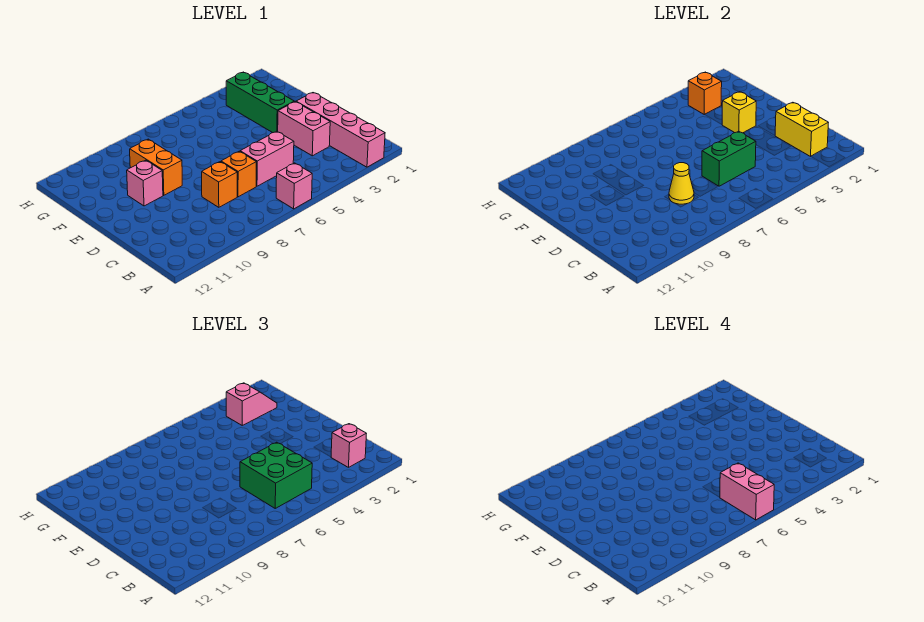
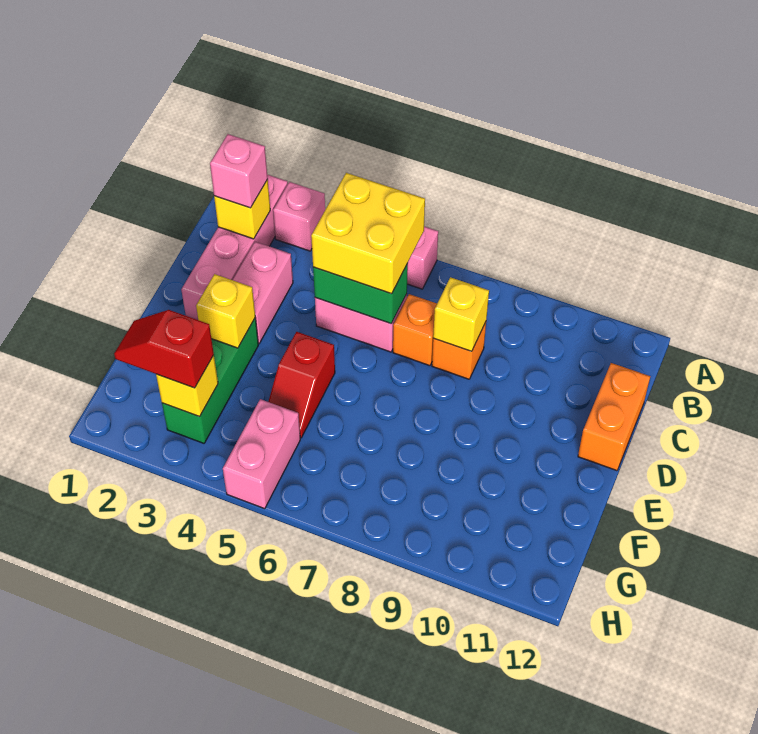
pink brick A6:B6 level 4 -> pink brick G5:H5 level 1
yellow brick B2:C2 level 2 -> yellow brick B2 level 2
green brick B5:C6 level 3 -> yellow brick B5:C6 level 3
yellow cone C8 level 2 -> yellow brick C8 level 2
none -> red slope E5:F5 level 1 top E
orange brick E9:F9 level 1 -> orange brick C12:D12 level 1
pink brick E10 level 1 -> pink brick A3 level 1
pink slope G2:G3 level 3 top 3 -> red slope G2:G3 level 3 top 3
orange brick G3 level 2 -> yellow brick G3 level 2

